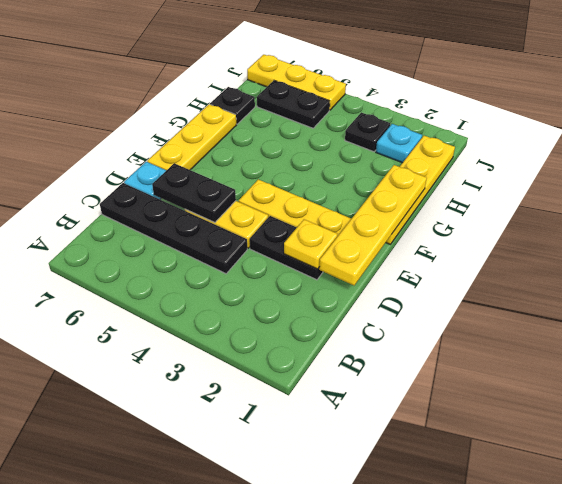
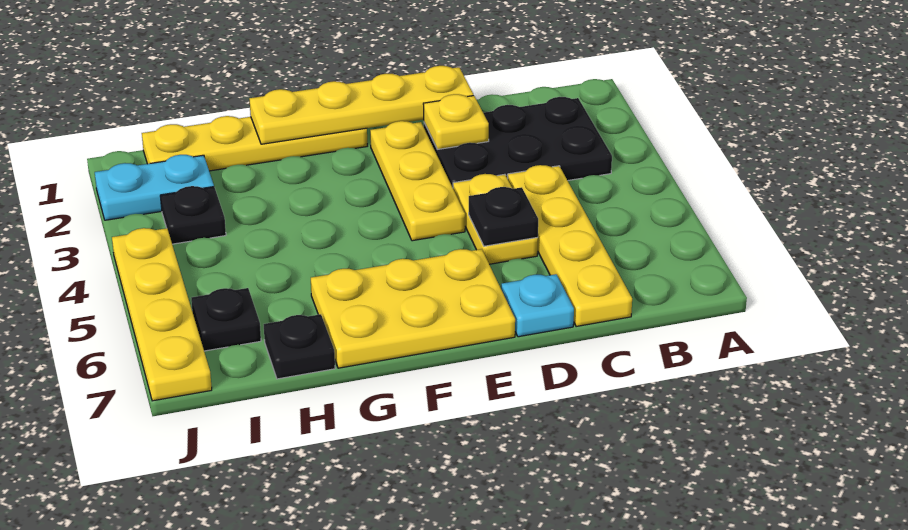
black plate C4:C7 level 1 -> yellow plate C4:C7 level 1
black plate D2:D3 level 1 -> black plate B2:D3 level 1
black plate D5:D6 level 2 -> black plate D5 level 2
yellow plate E7:G7 level 1 -> yellow plate E6:G7 level 1
cyan plate I2 level 1 -> cyan plate I2:J2 level 1
black plate I5:I6 level 1 -> black plate I6 level 1
yellow plate J5:J7 level 1 -> yellow plate J4:J7 level 1

